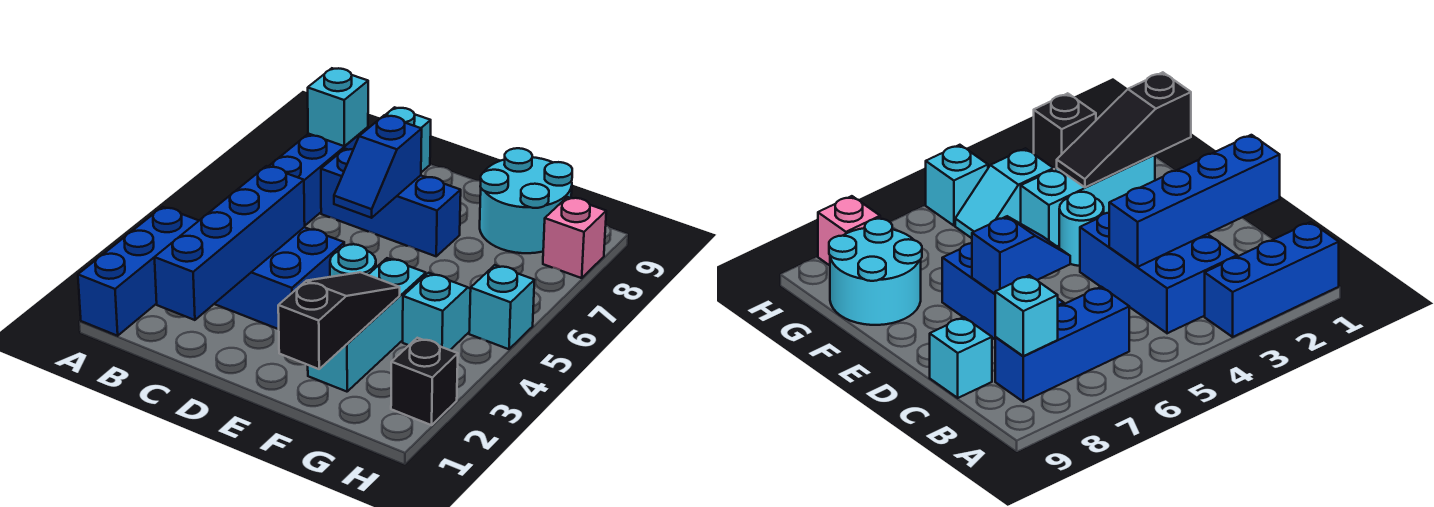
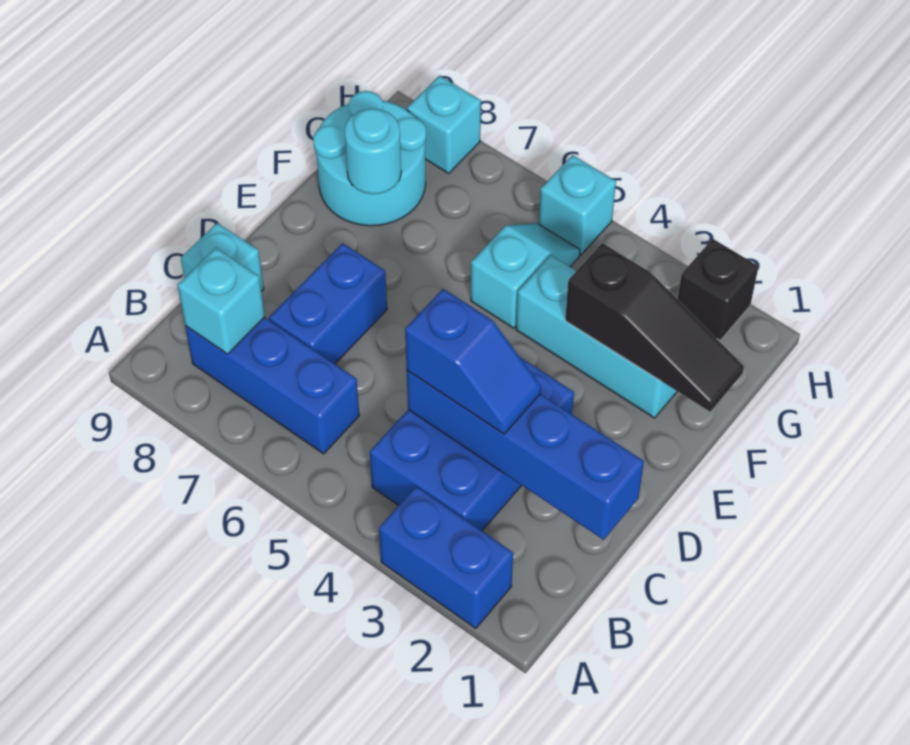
blue brick A1:A3 level 1 -> blue brick A2:A3 level 1
blue brick C7:E7 level 1 -> blue brick C7:D7 level 1
blue slope D6:D7 level 2 top 7 -> blue slope C3:C4 level 3 top 4
cyan round brick E4 level 1 -> cyan round brick F8 level 2
black slope F1:F3 level 2 top 1 -> black slope F1:F3 level 2 top 3
cyan slope G4:G5 level 1 top 4 -> cyan slope F5:G5 level 1 top F
pink brick H8 level 1 -> cyan brick H8 level 1

